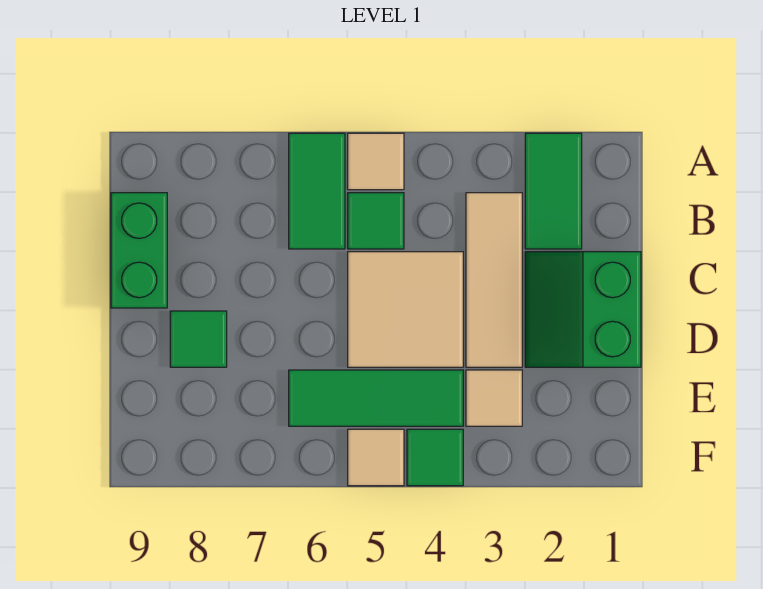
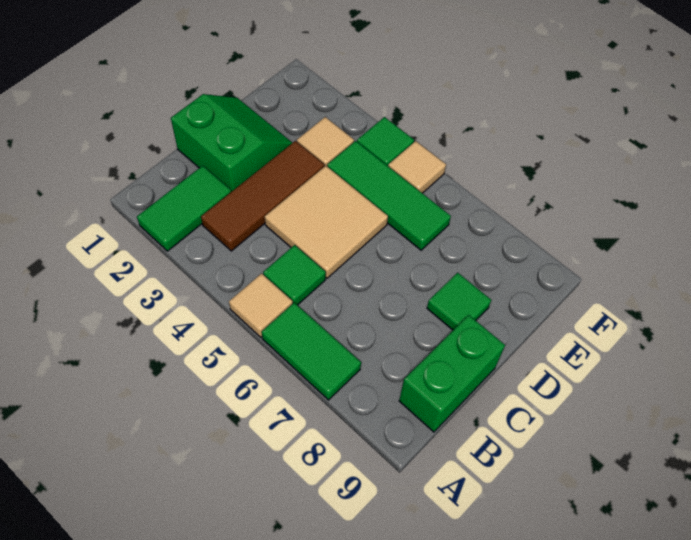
green tile A6:B6 level 1 -> green tile A6:A7 level 1
tan tile B3:D3 level 1 -> brown tile B3:D3 level 1
green slope C1:D2 level 1 top 1 -> green slope C1:D2 level 1 top C

